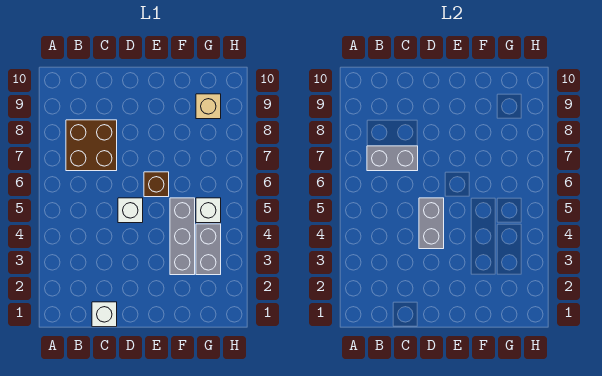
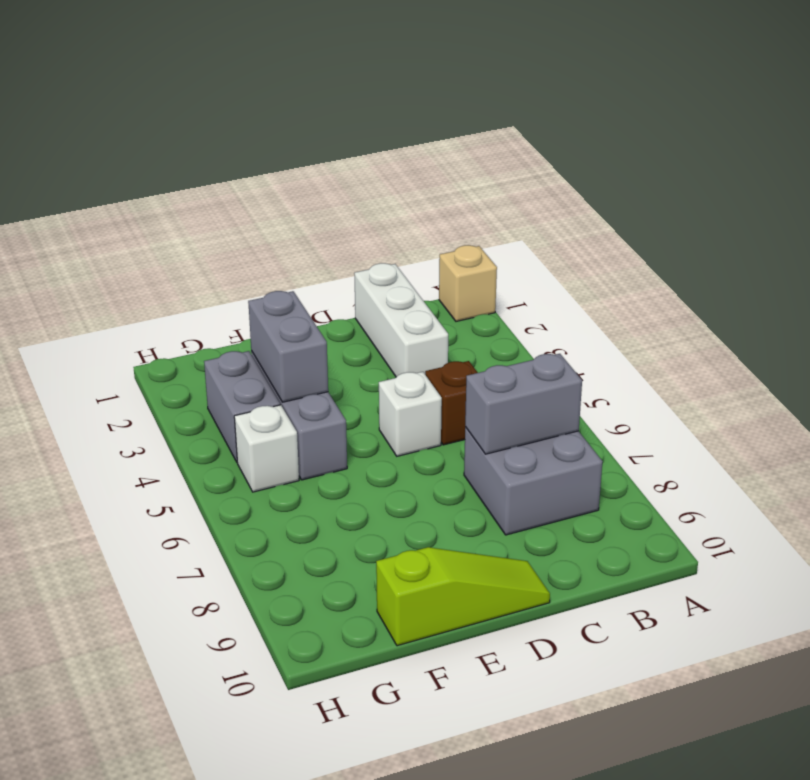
brown brick B7:C8 level 1 -> grey brick B7:C8 level 1
white brick C1 level 1 -> white brick C1:C3 level 1
grey brick D4:D5 level 2 -> grey brick F3:F4 level 2
none -> lime slope D10:F10 level 1 top F
brown brick E6 level 1 -> brown brick C5 level 1
tan brick G9 level 1 -> tan brick A1 level 1

